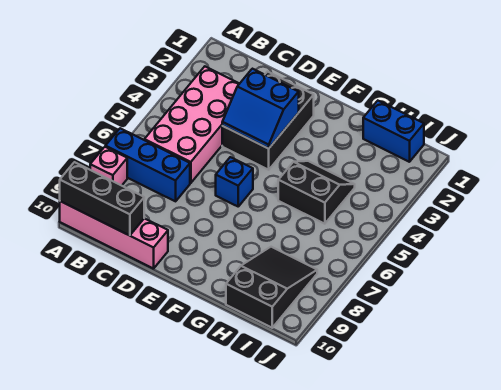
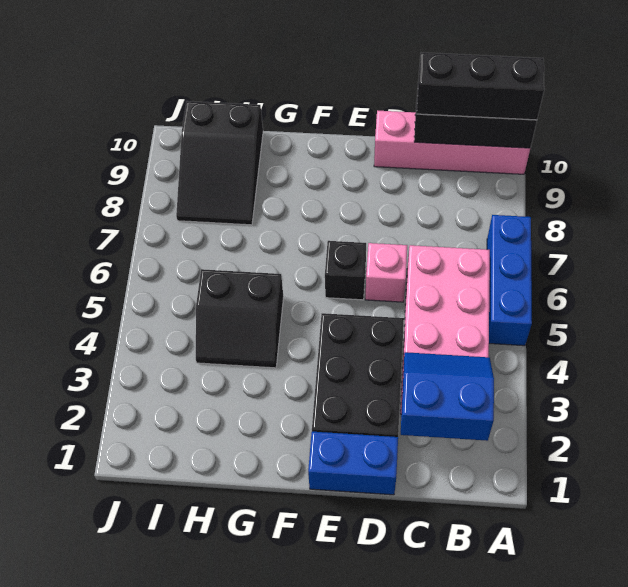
blue brick A7:C7 level 1 -> blue brick A5:A7 level 1
pink brick A8 level 1 -> pink brick D6 level 1
none -> black brick A10:C10 level 3
blue slope D3:E4 level 2 top 3 -> blue slope B2:C3 level 2 top 2
blue brick E6 level 1 -> black brick E6 level 1
blue brick H1:I1 level 1 -> blue brick D1:E1 level 1

